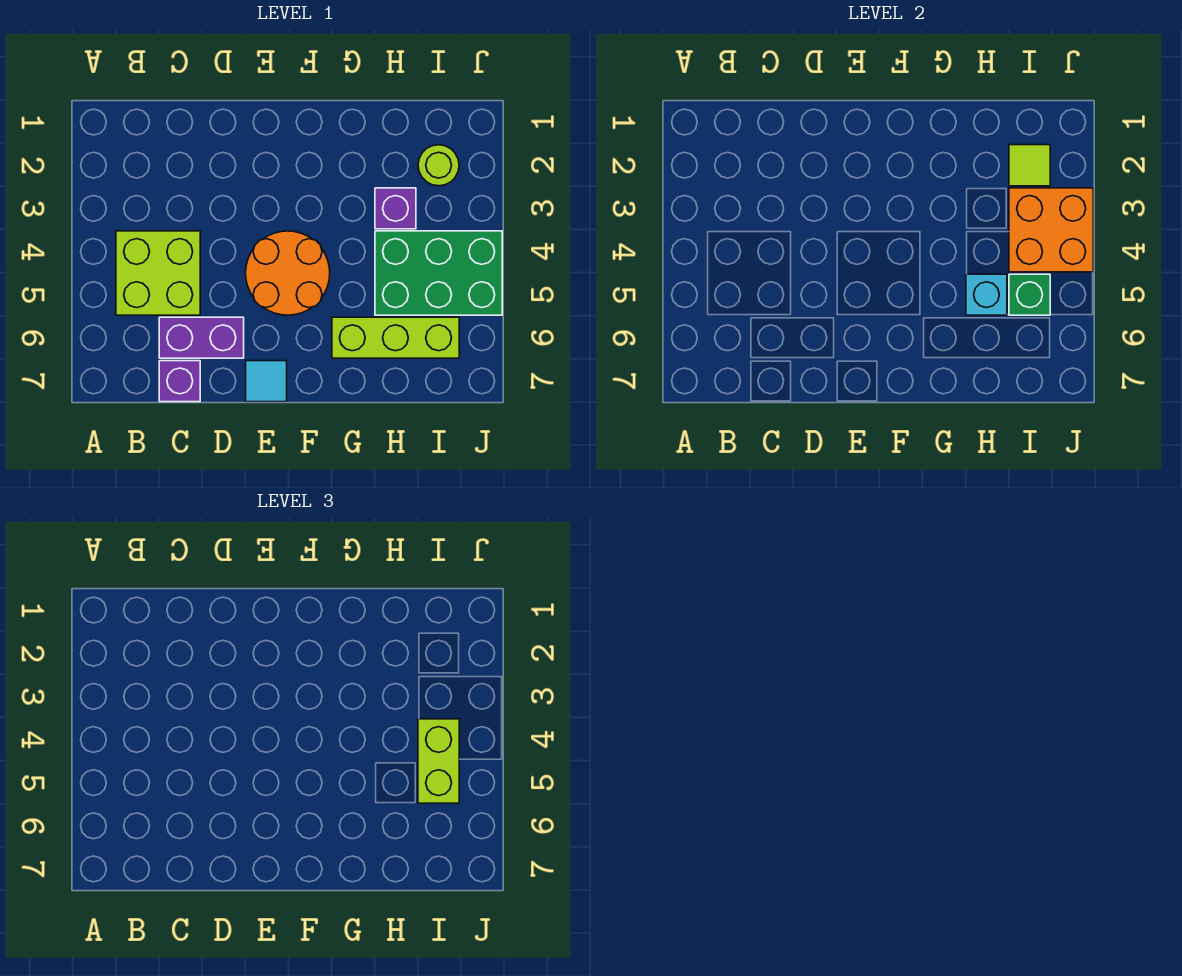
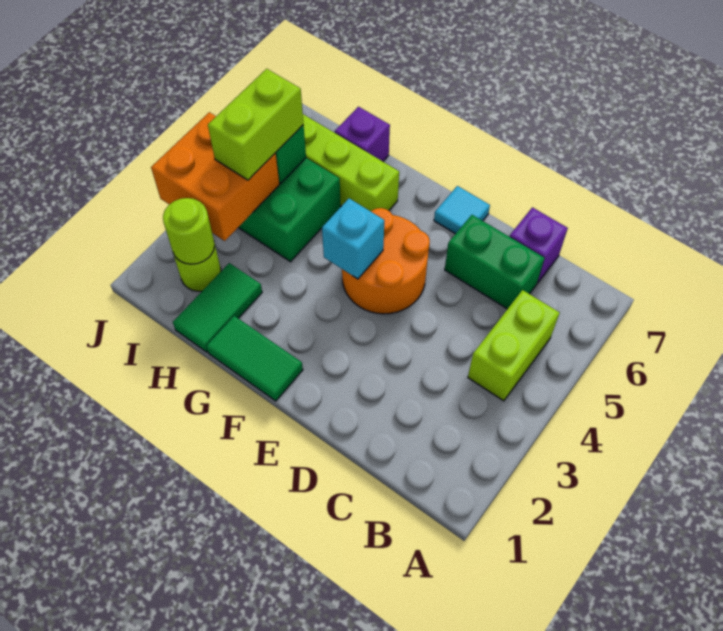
lime brick B4:C5 level 1 -> lime brick B4:B5 level 1
purple brick C6:D6 level 1 -> green brick C6:D6 level 1
none -> green tile F1:G1 level 1
none -> green tile H1:H2 level 1
purple brick H3 level 1 -> purple brick H7 level 1
cyan brick H5 level 2 -> cyan brick F4 level 2
lime tile I2 level 2 -> lime round brick I2 level 2

